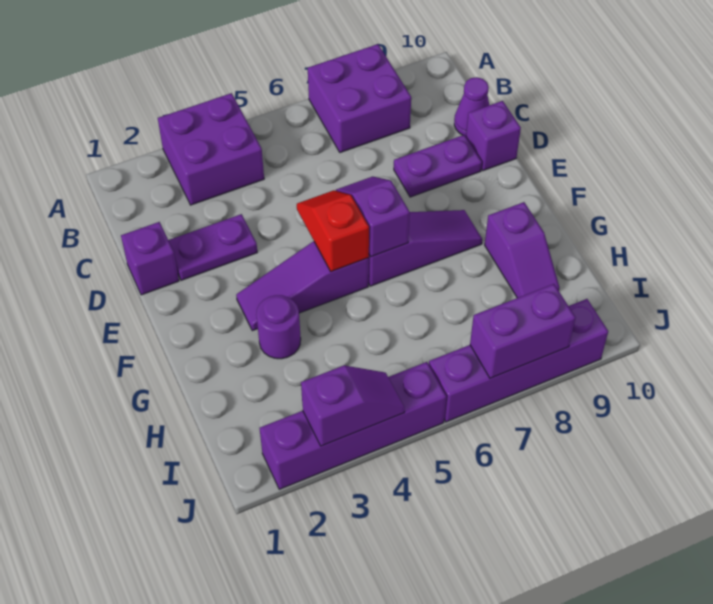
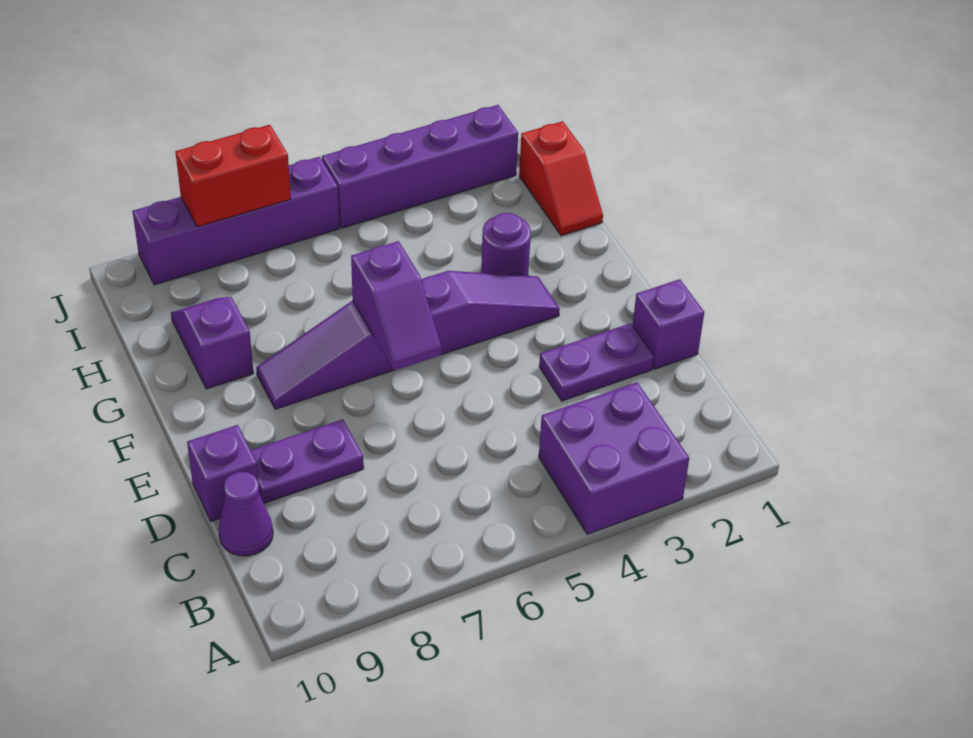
purple brick A7:B8 level 1 -> none
red slope E5:F5 level 2 top F -> red slope H1:I1 level 1 top I
purple slope J3:J4 level 2 top 3 -> none
purple brick J7:J8 level 2 -> red brick J7:J8 level 2

